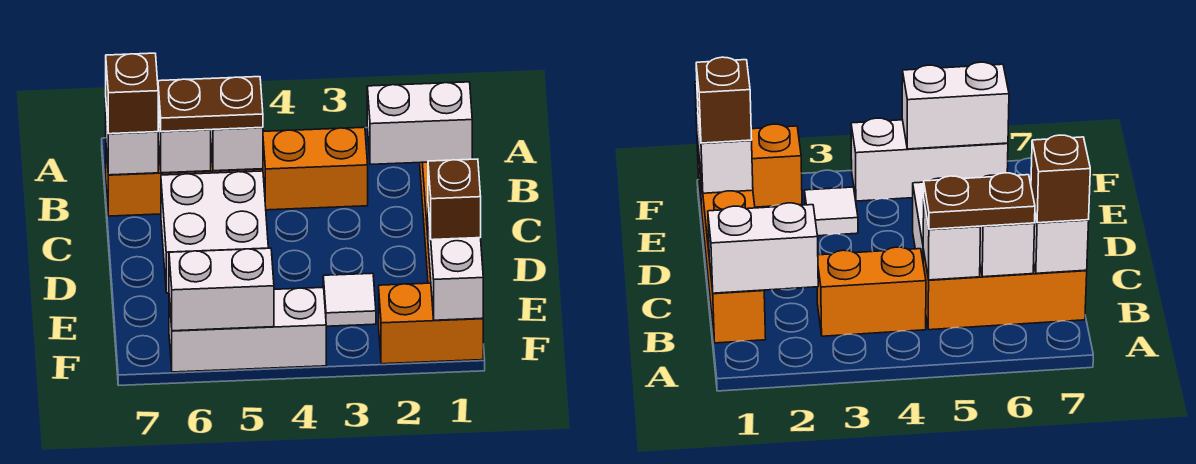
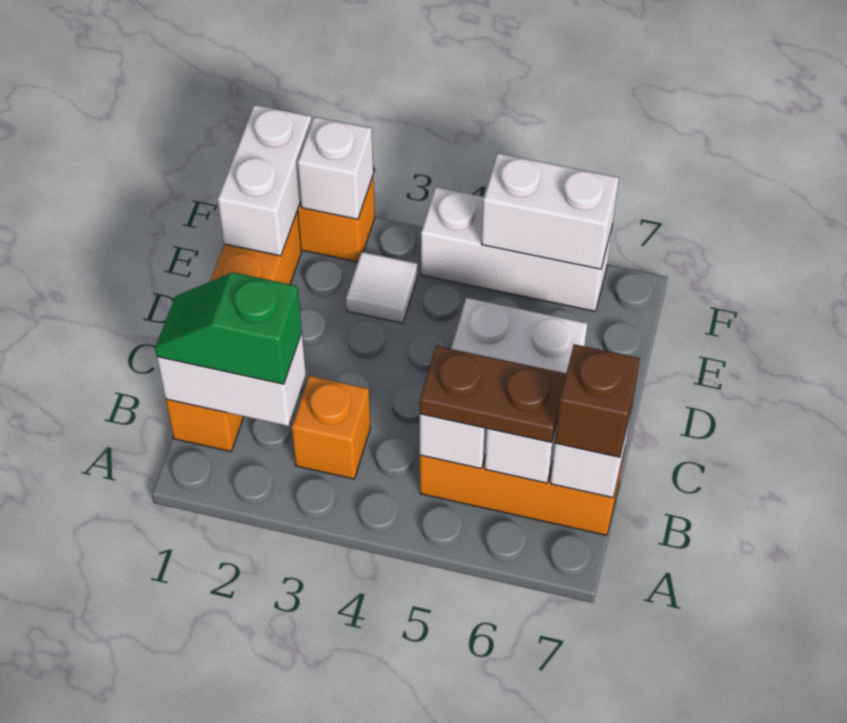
none -> green slope B1:B2 level 3 top 2
orange brick B3:B4 level 1 -> orange brick B3 level 1
brown brick E1 level 3 -> none
none -> white brick F2 level 2

